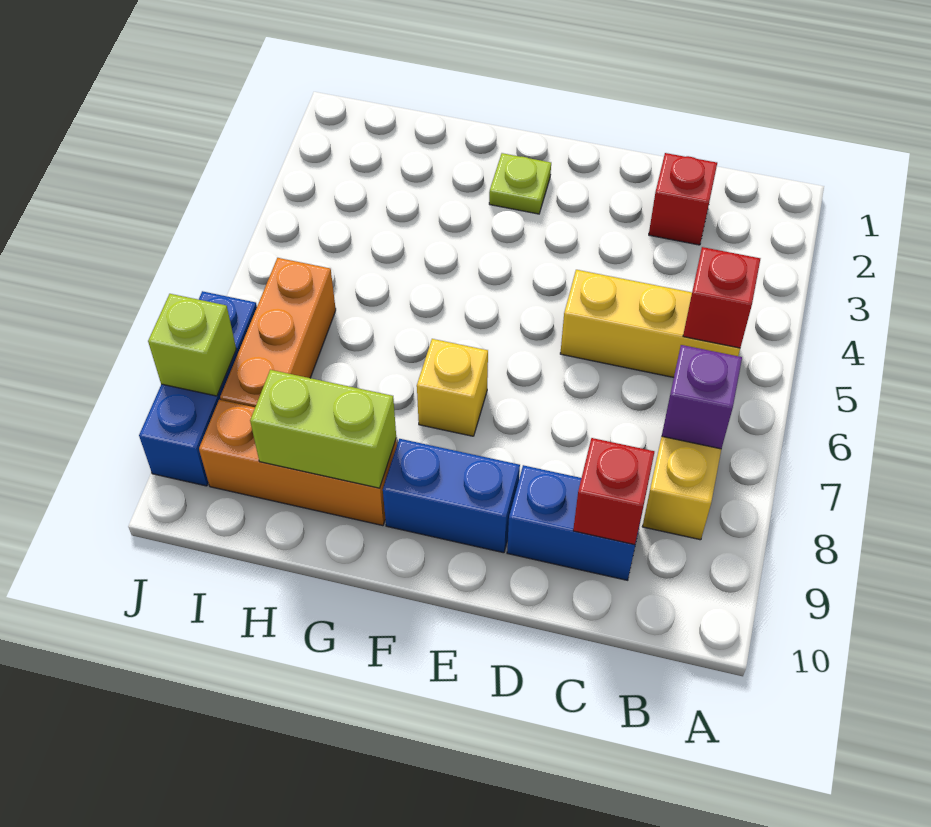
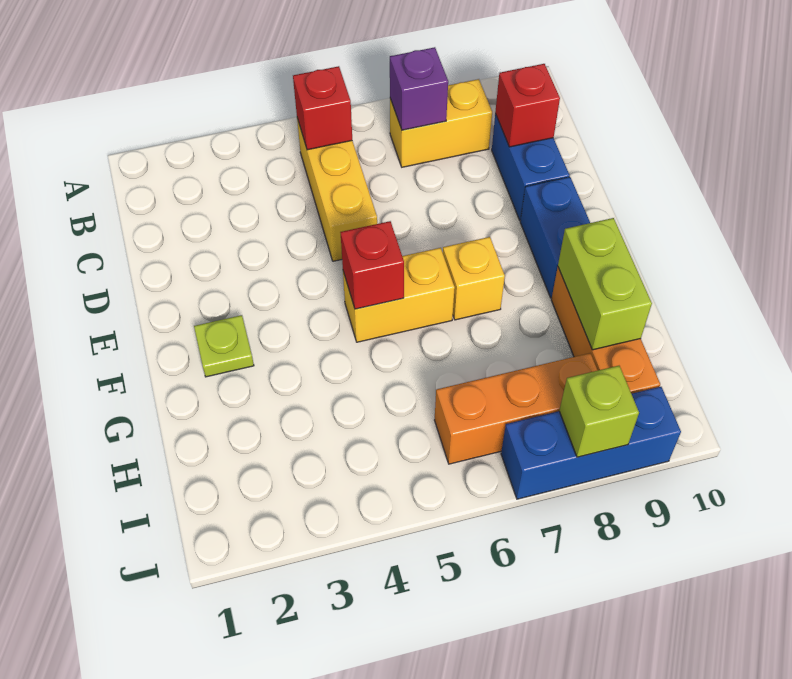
red brick C2 level 1 -> red brick F5 level 2
none -> yellow brick F5:F6 level 1

